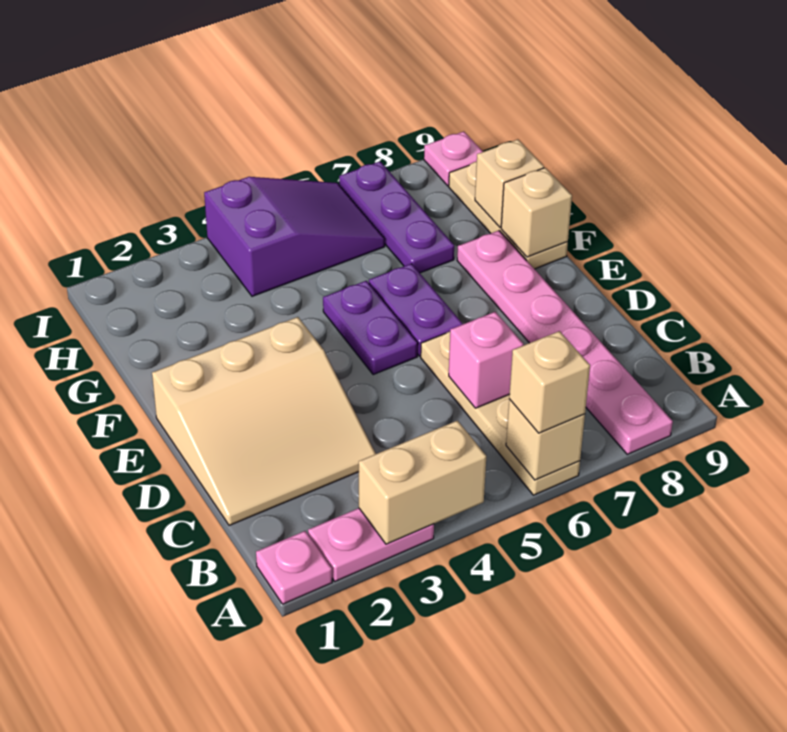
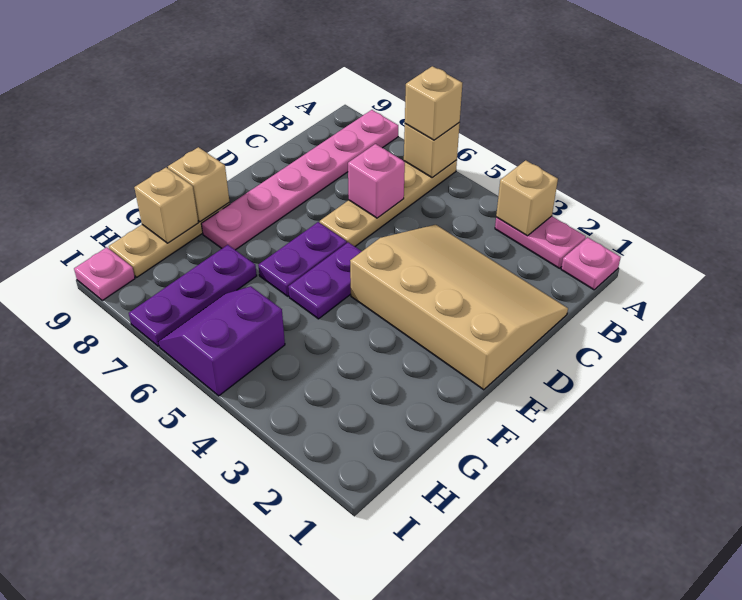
tan brick A3:A4 level 2 -> tan brick A3 level 2
tan slope C1:E3 level 1 top E -> tan slope C1:E4 level 1 top E
purple slope H4:I6 level 1 top 4 -> purple slope H5:I6 level 1 top 5

